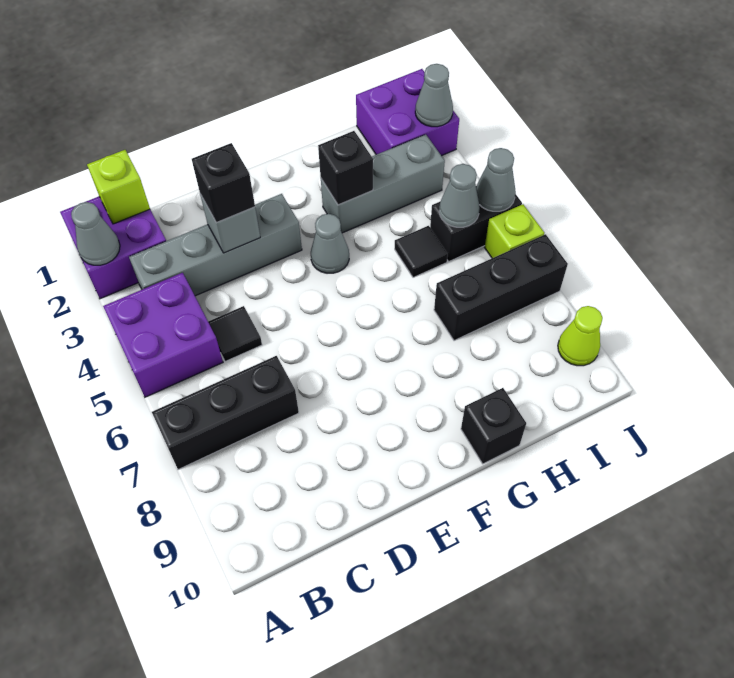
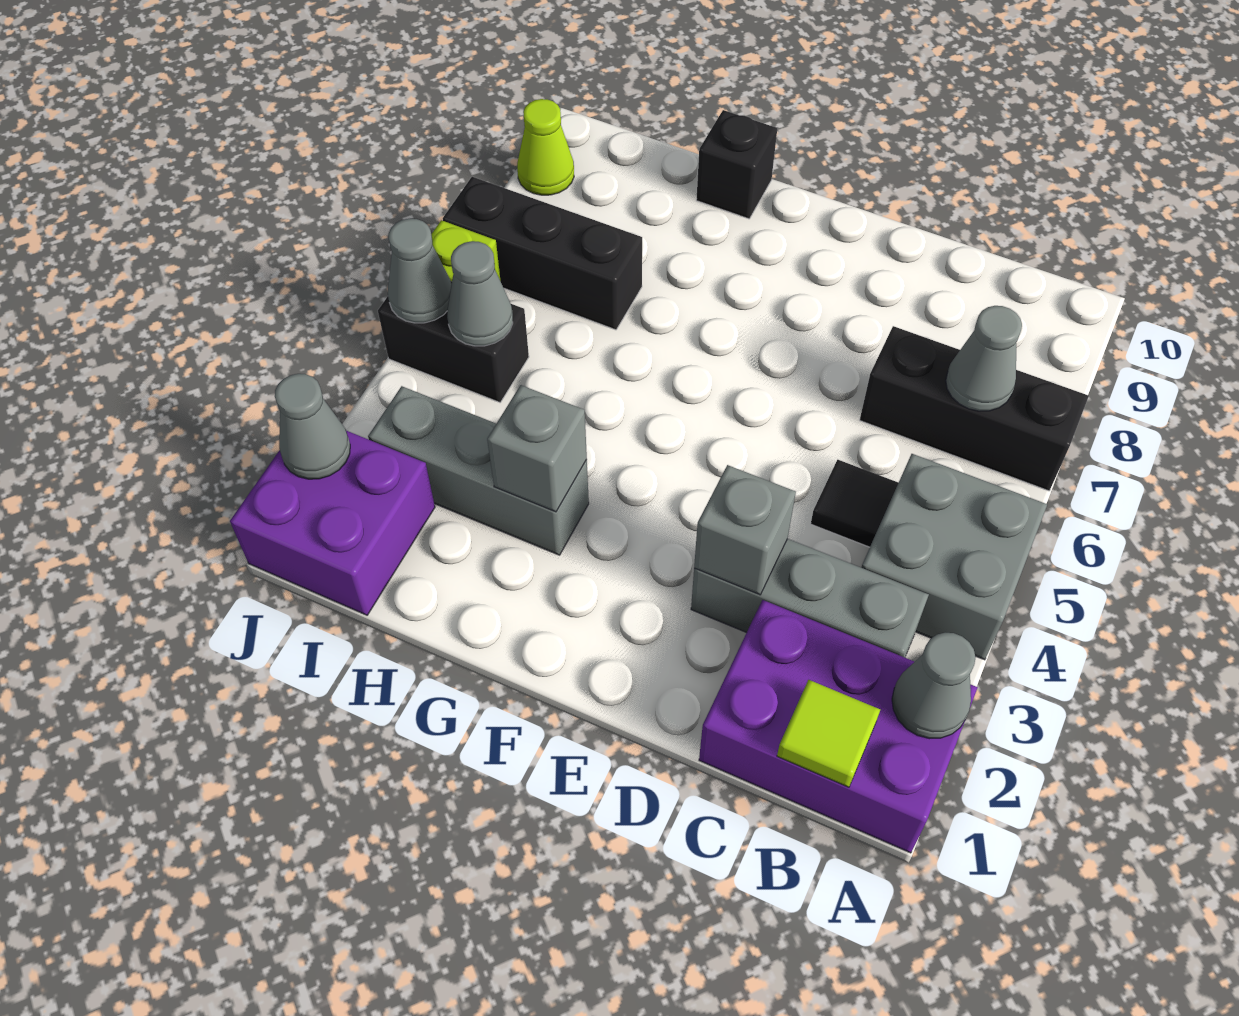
purple brick A1:B2 level 1 -> purple brick A1:C2 level 1
purple brick A4:B5 level 1 -> grey brick A4:B5 level 1
lime brick B1 level 2 -> lime tile B1 level 2
grey brick B3:E3 level 1 -> grey brick B3:D3 level 1
black brick D3 level 3 -> none
grey cone F4 level 1 -> grey cone B7 level 2
black brick G3 level 2 -> grey brick G3 level 2
black tile H5 level 1 -> none

